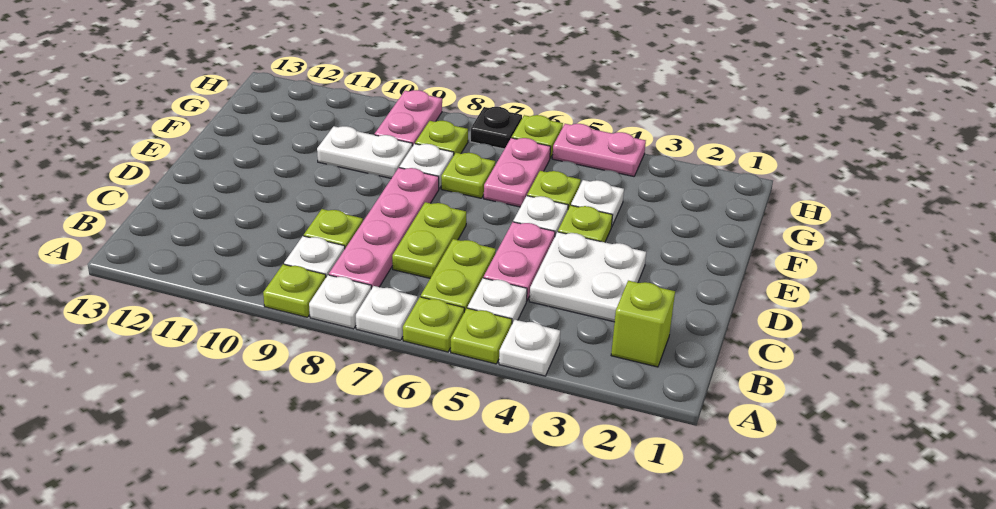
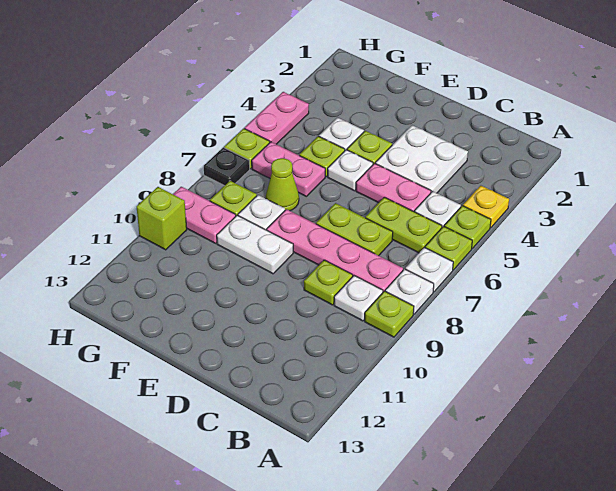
white plate A4 level 1 -> yellow plate A4 level 1
lime brick B2 level 1 -> lime brick H10 level 1
lime plate F7 level 1 -> lime cone F7 level 1
white plate F9:F10 level 1 -> white plate E9:F9 level 1

